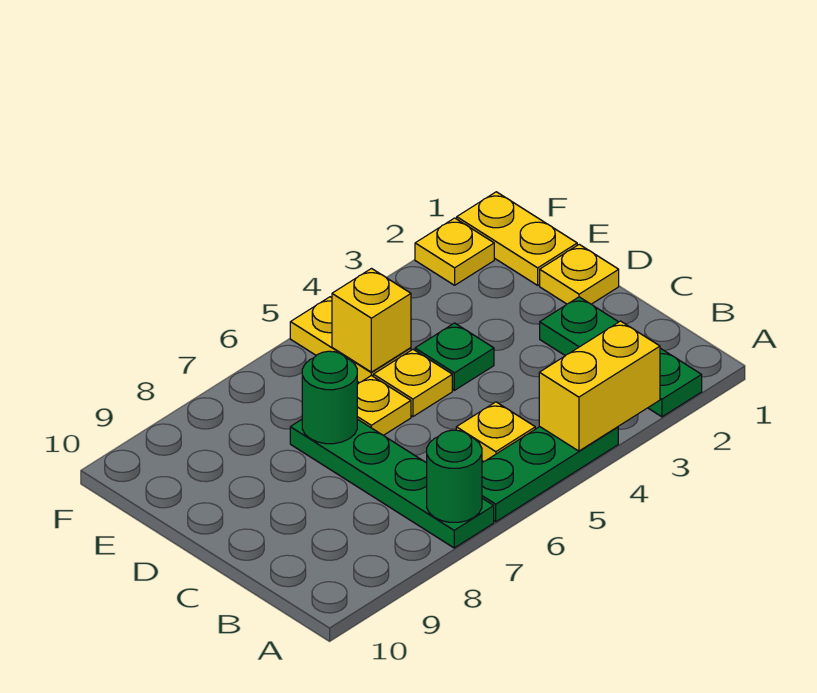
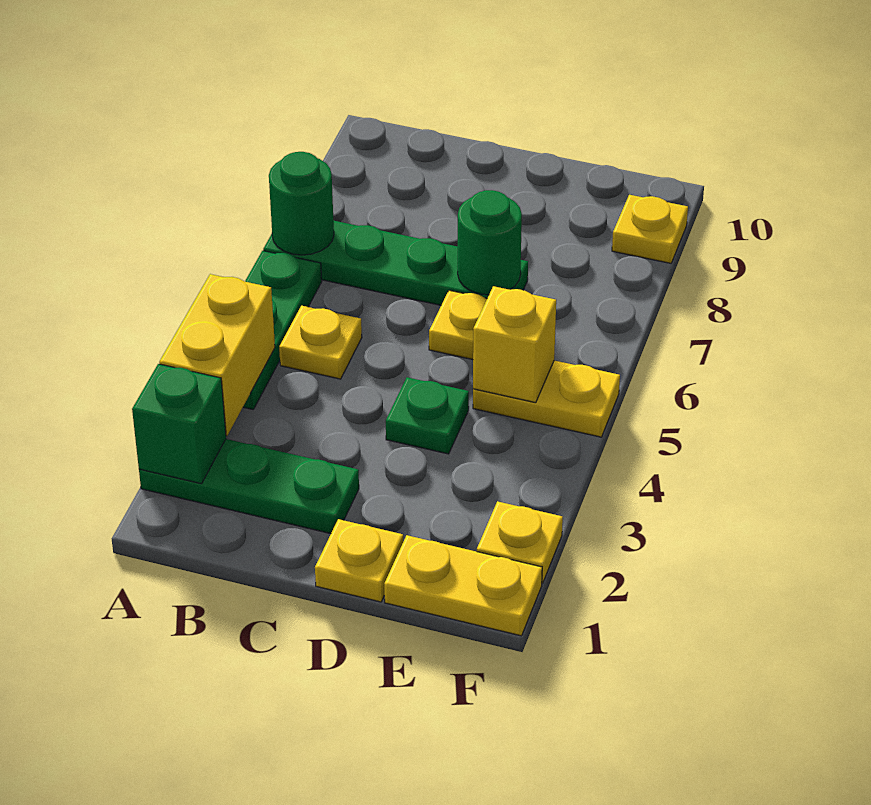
none -> green brick A2 level 2
yellow plate D5 level 1 -> yellow plate F9 level 1

